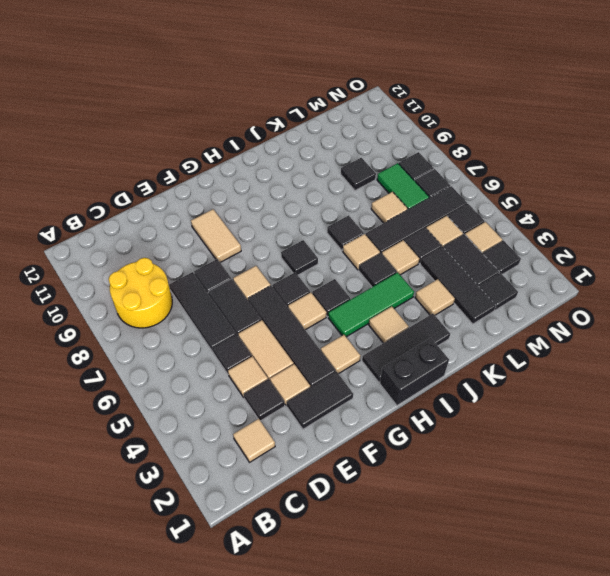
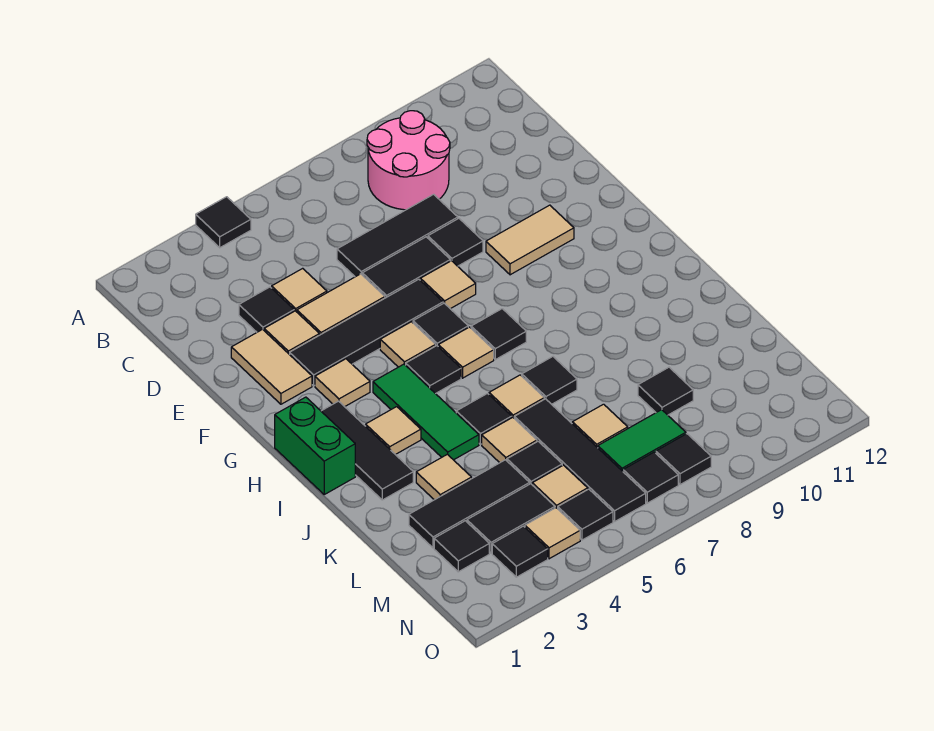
yellow round brick B8:C9 level 1 -> pink round brick B8:C9 level 1
tan tile C2 level 1 -> tan tile H6 level 1
black tile D5 level 1 -> black tile A4 level 1
black tile E2:F2 level 1 -> tan tile E2:F2 level 1
black brick H1:I1 level 1 -> green brick H1:I1 level 1

